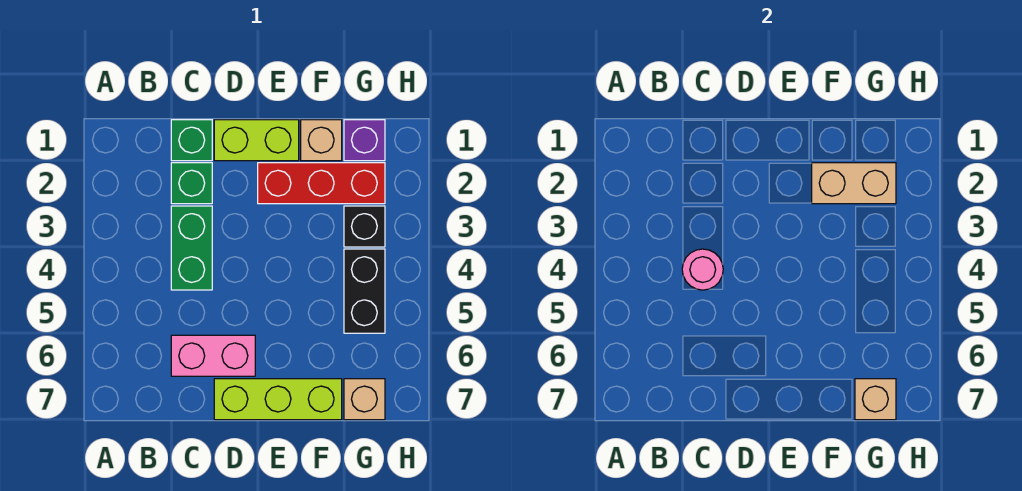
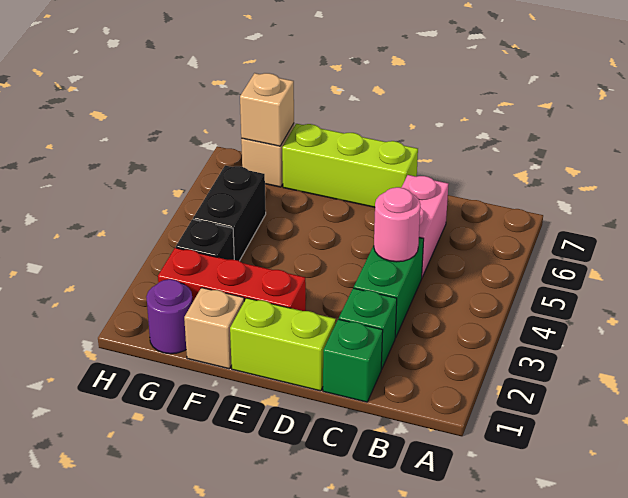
pink brick C6:D6 level 1 -> pink brick C5:C6 level 1
tan brick F2:G2 level 2 -> none
purple brick G1 level 1 -> purple round brick G1 level 1

